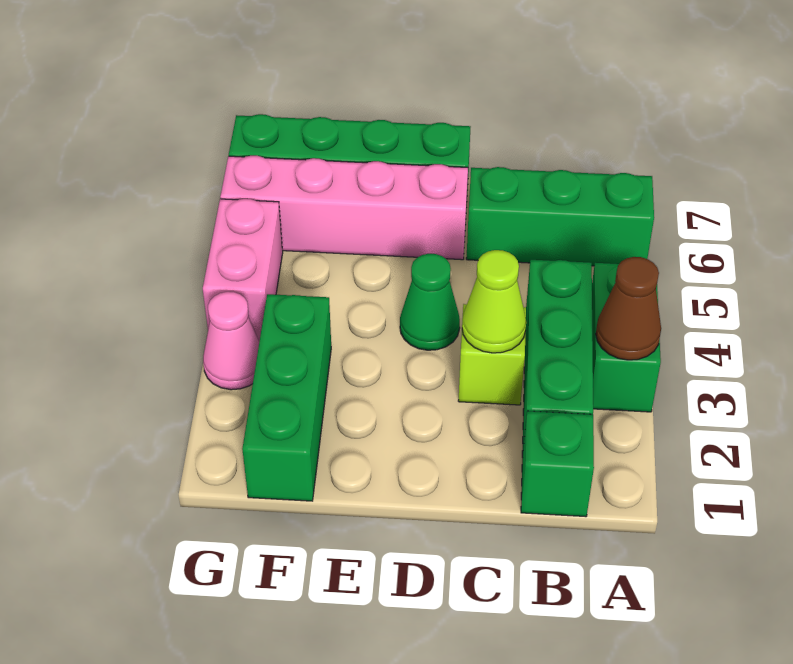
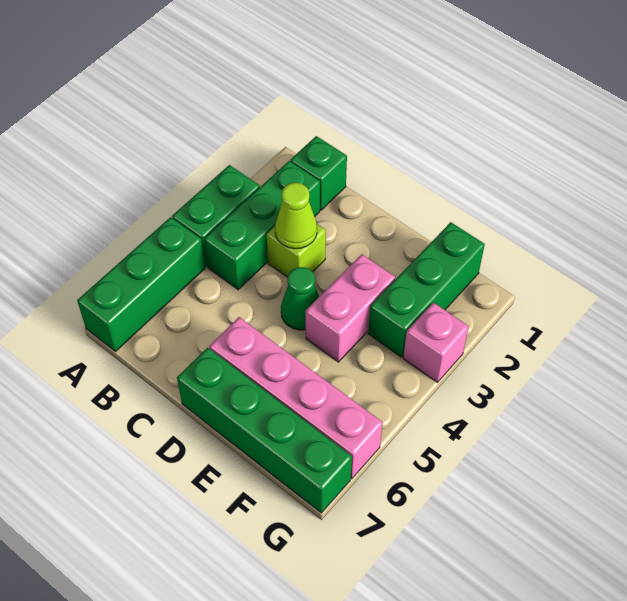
brown cone A3 level 2 -> none
green brick A6:C6 level 1 -> green brick A5:A7 level 1
pink cone G3 level 1 -> pink brick G3 level 1
pink brick G4:G5 level 1 -> pink brick E3:E4 level 1

